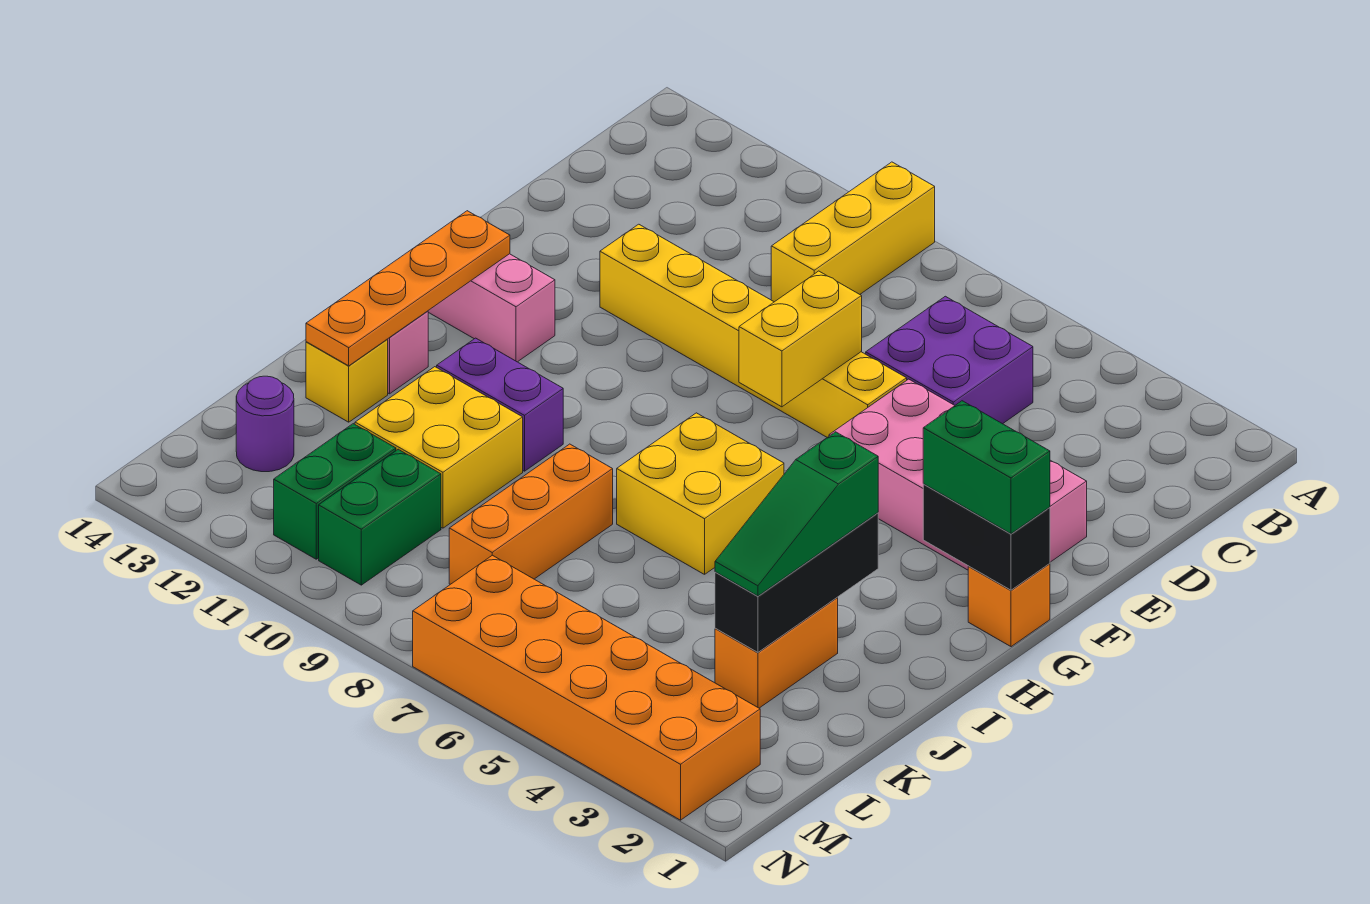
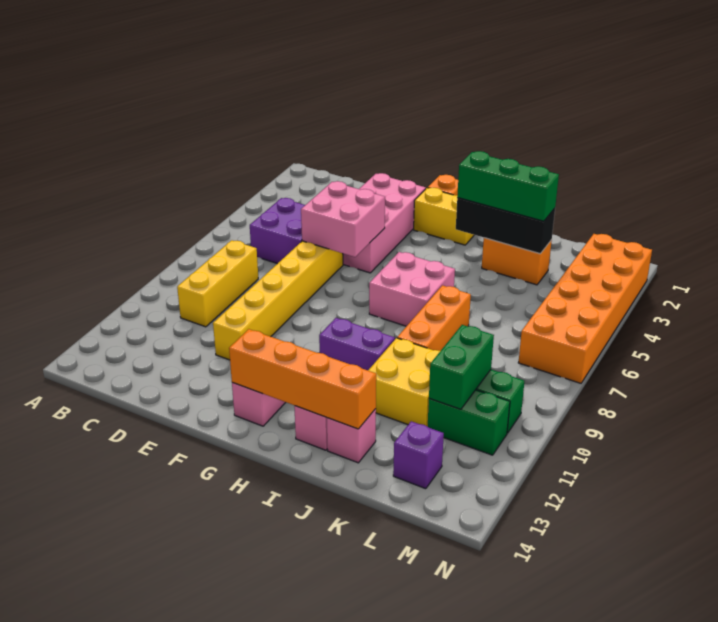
yellow brick A9:C9 level 1 -> yellow brick C8:C10 level 1
none -> pink brick E5:F6 level 2
yellow brick E7:F7 level 2 -> yellow brick G2:H2 level 1
black brick G1:G2 level 2 -> none
green brick G1:G2 level 3 -> green brick L10:L11 level 2
orange plate G13:J13 level 2 -> orange brick G13:J13 level 2
yellow brick H6:I7 level 1 -> pink brick H6:I7 level 1
green slope I3:K3 level 3 top I -> green brick I3:K3 level 3
purple brick I10:I11 level 1 -> purple brick H10:I10 level 1
orange brick J8:L8 level 1 -> orange brick J7:J9 level 1
yellow brick J13 level 1 -> pink brick J13 level 1
purple round brick L13 level 1 -> purple brick L13 level 1

